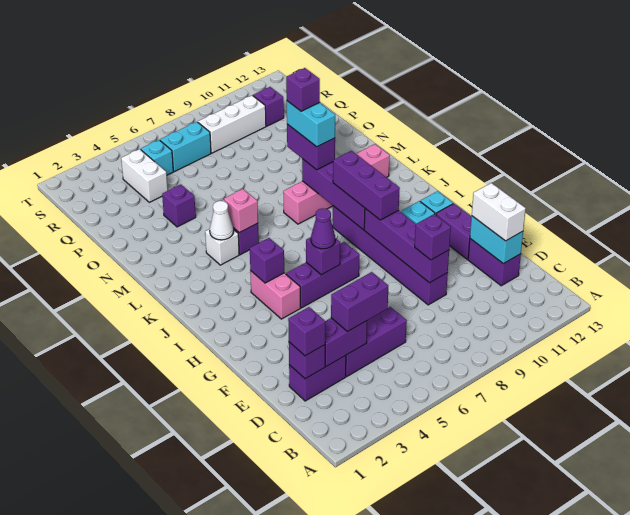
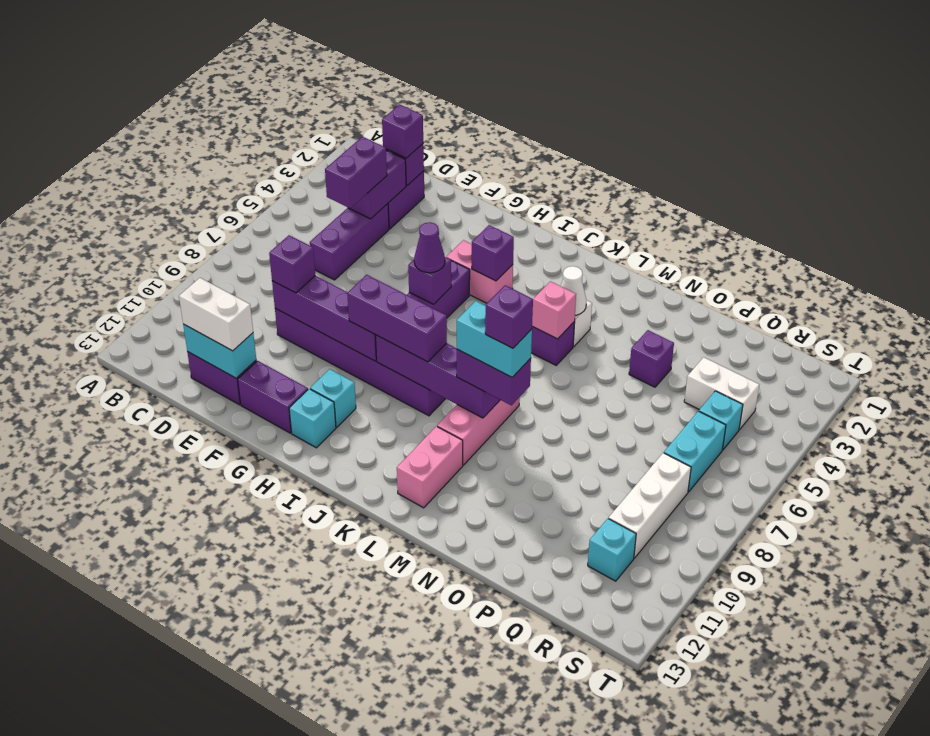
purple brick R11 level 1 -> cyan brick R11 level 1

